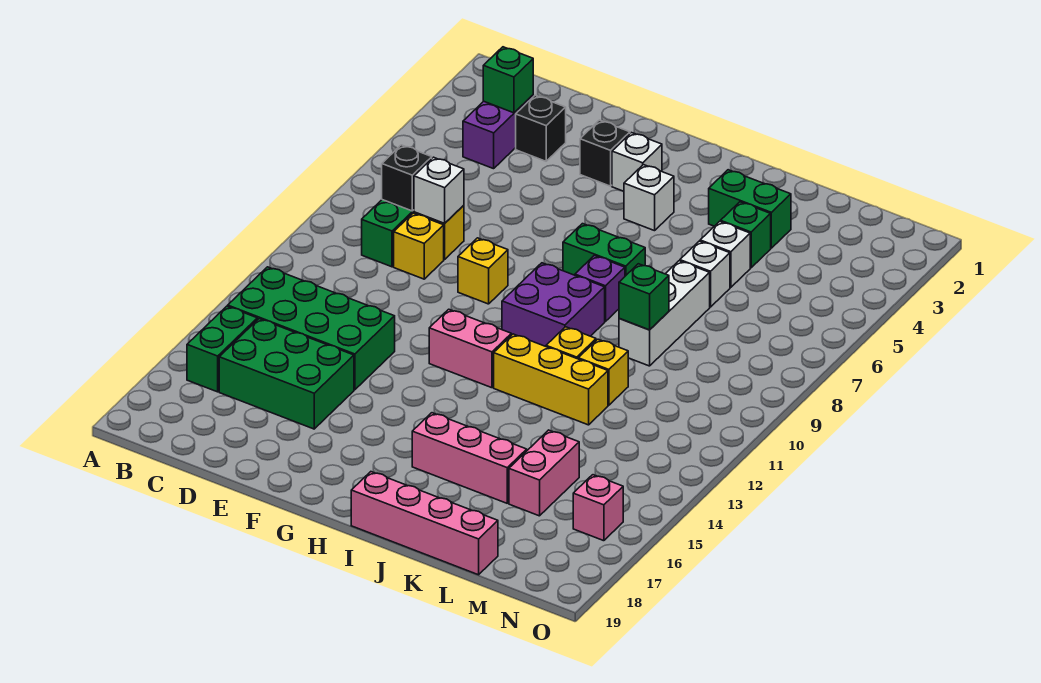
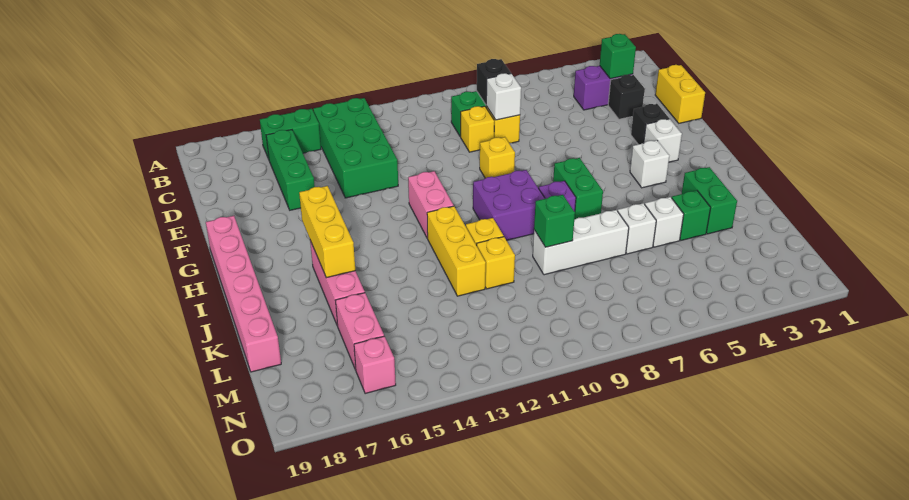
green brick C15:E16 level 1 -> green brick C16:E16 level 1
none -> yellow brick D1:E1 level 1
none -> yellow brick H16:J16 level 2
pink brick I19:L19 level 1 -> pink brick G19:L19 level 1
pink brick L15:L16 level 1 -> pink brick L16:M16 level 1

